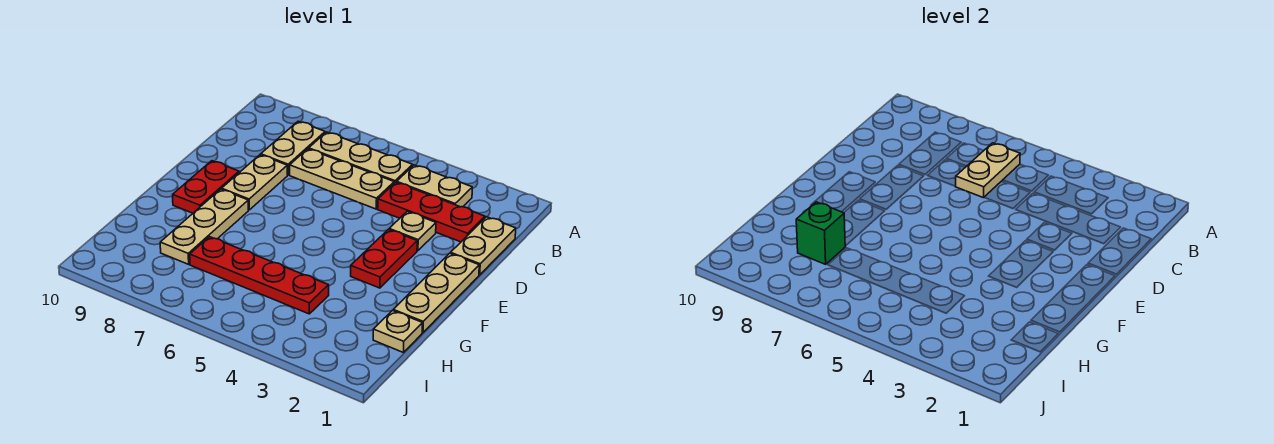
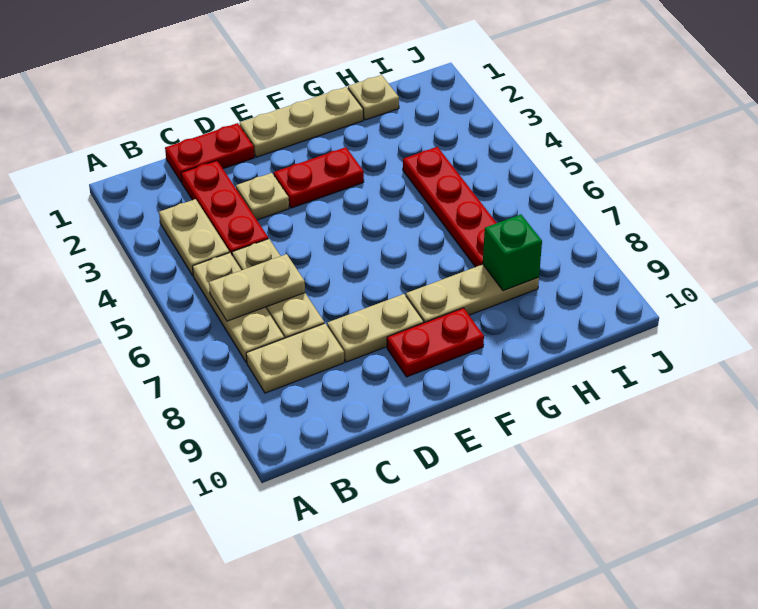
tan plate C1:D1 level 1 -> red plate C1:D1 level 1

